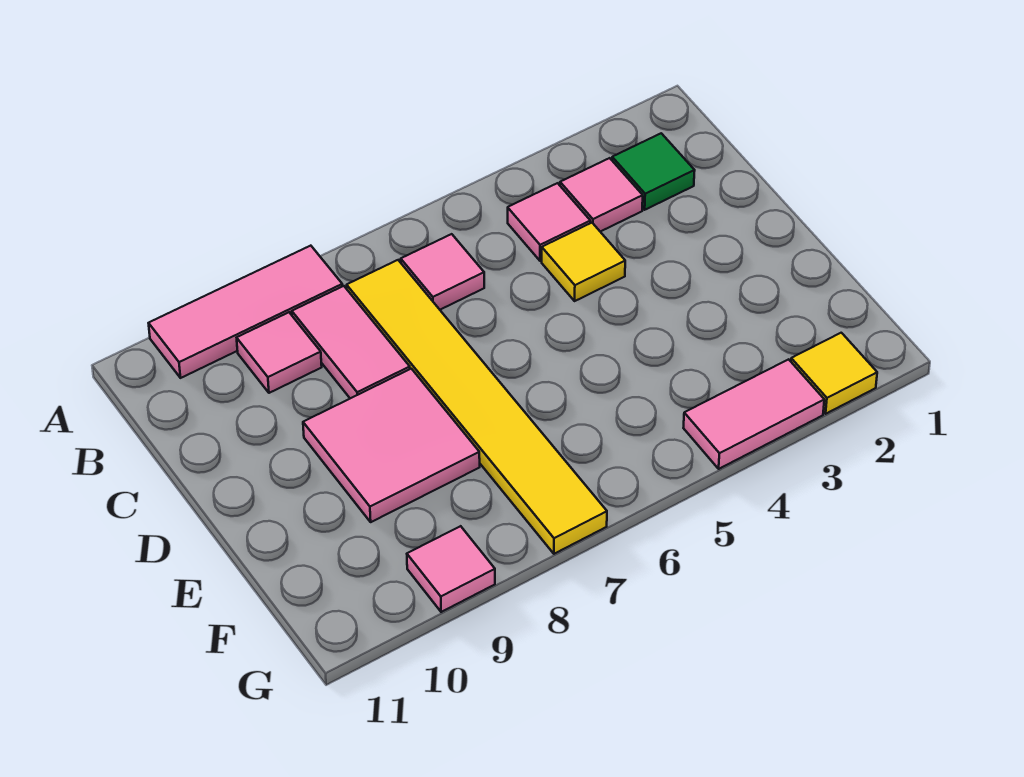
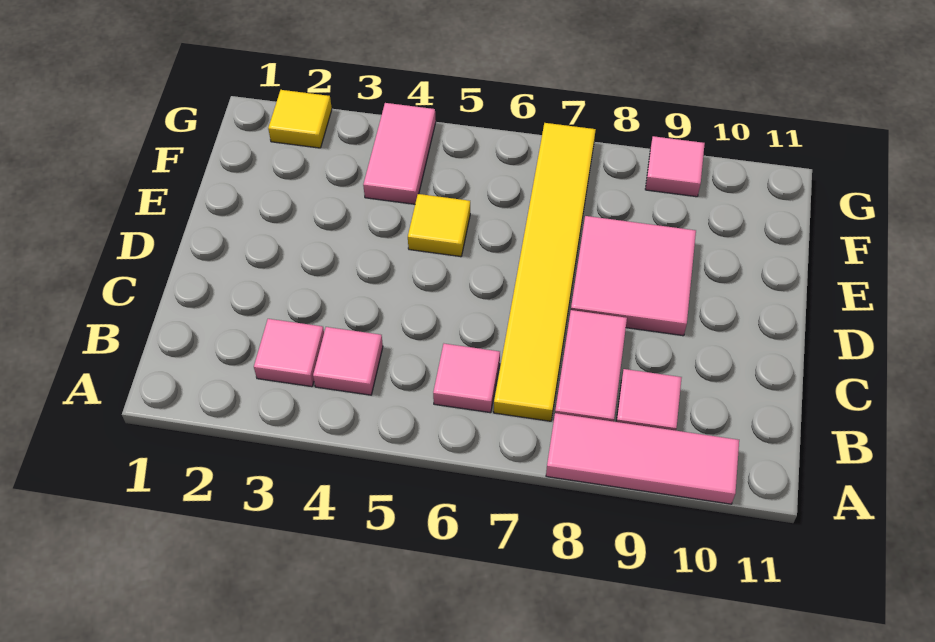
green tile B2 level 1 -> none
yellow tile C4 level 1 -> yellow tile E5 level 1
pink tile G3:G4 level 1 -> pink tile F4:G4 level 1

